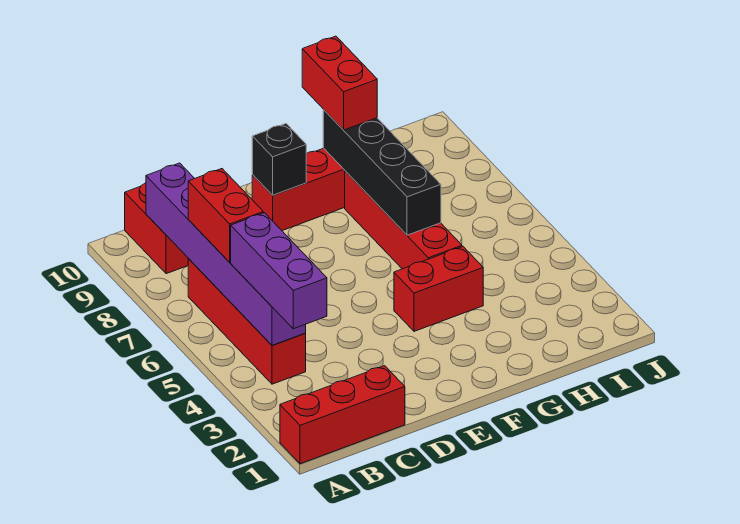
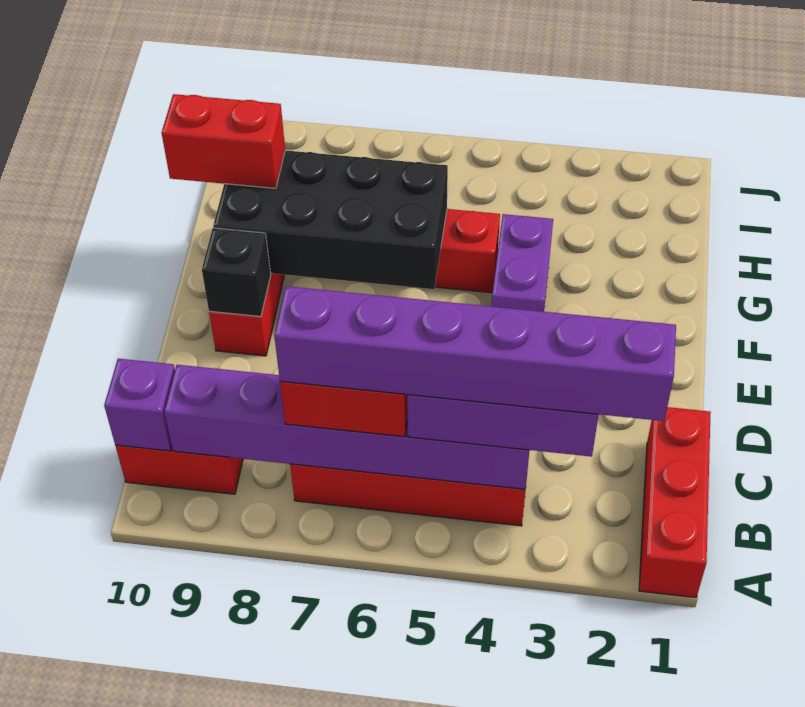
none -> purple brick B2:B7 level 4
none -> purple brick B10 level 2
red brick F4:G4 level 1 -> purple brick F4:G4 level 1
black brick G6:G9 level 2 -> black brick F6:G9 level 2

